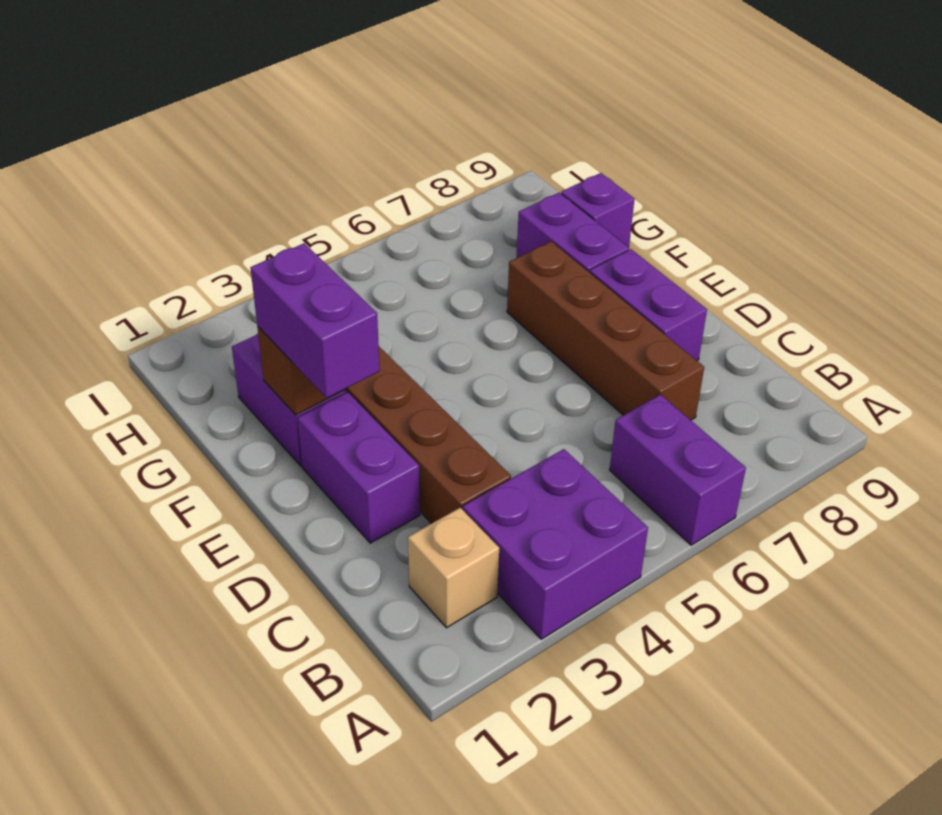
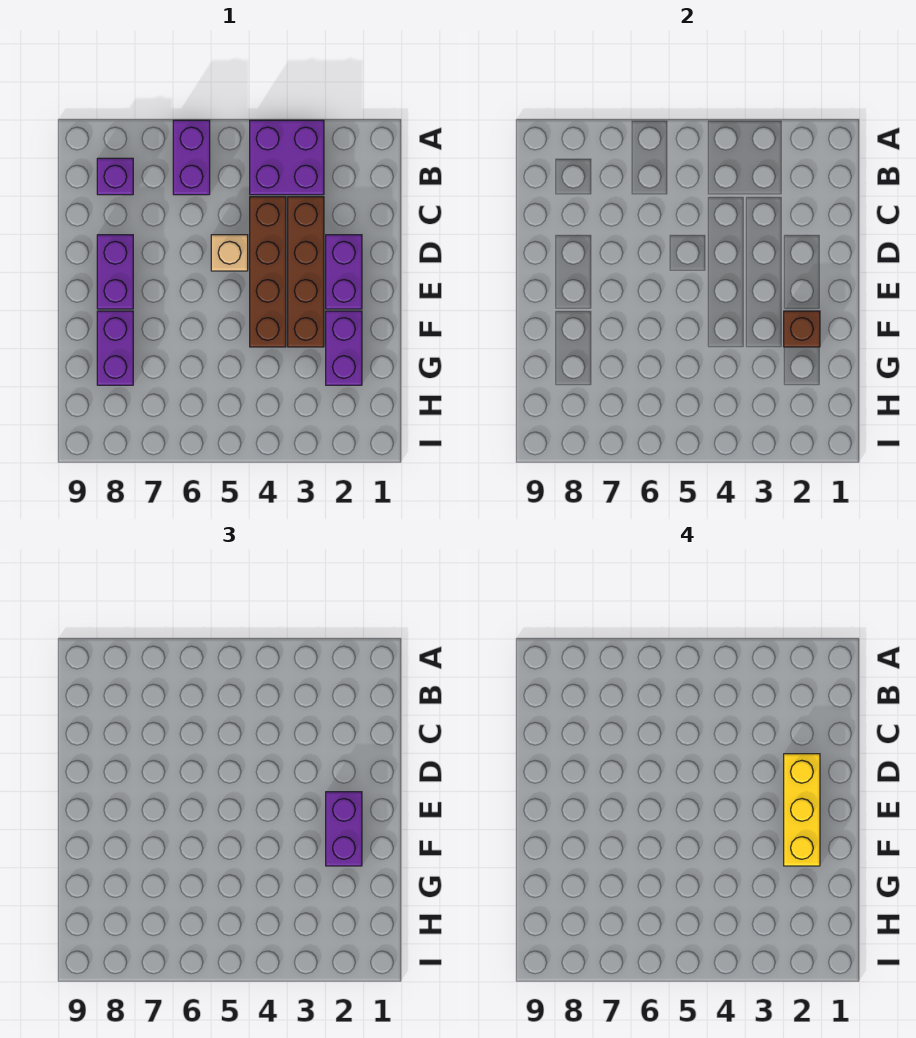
tan brick B2 level 1 -> tan brick D5 level 1
brown brick C7:F7 level 1 -> brown brick C4:F4 level 1
none -> yellow brick D2:F2 level 4
purple brick G9 level 1 -> purple brick B8 level 1

